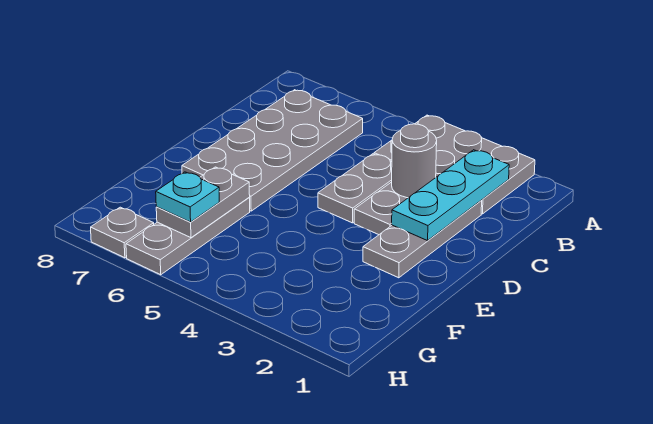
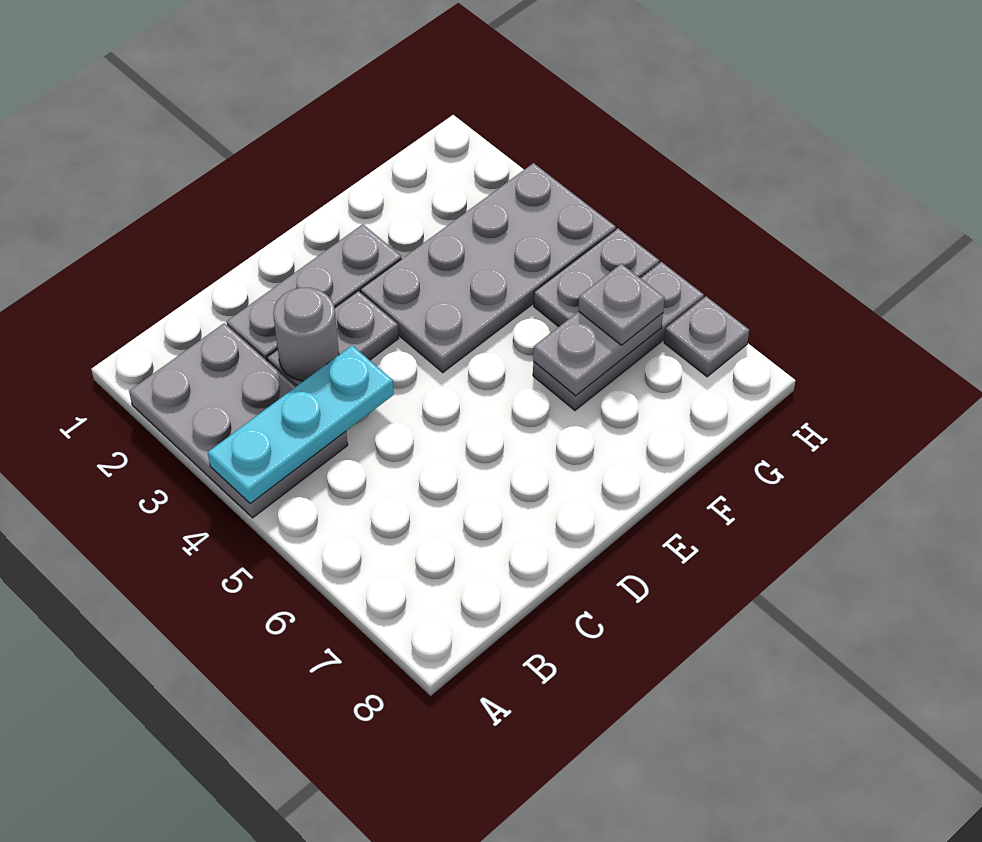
cyan plate B2:D2 level 2 -> cyan plate A4:C4 level 2
grey plate B6:E7 level 1 -> grey plate E3:H4 level 1
grey plate C4:D4 level 1 -> grey plate G5:H5 level 1
cyan plate G6 level 3 -> grey plate G6 level 3

